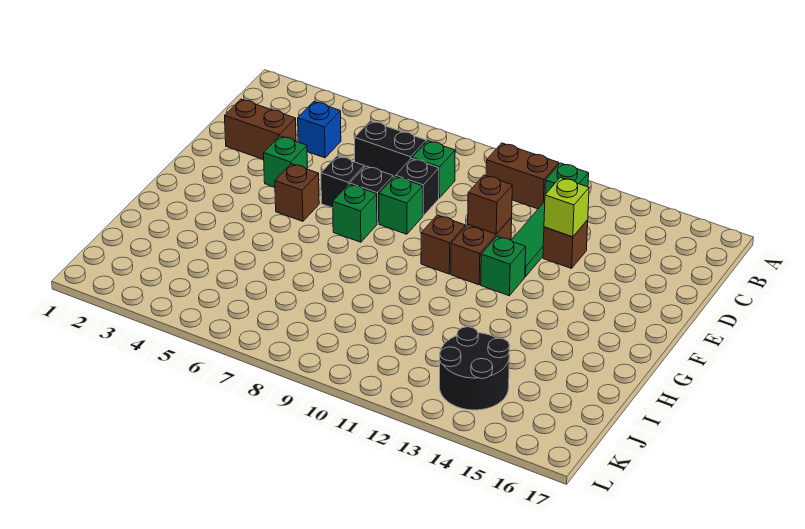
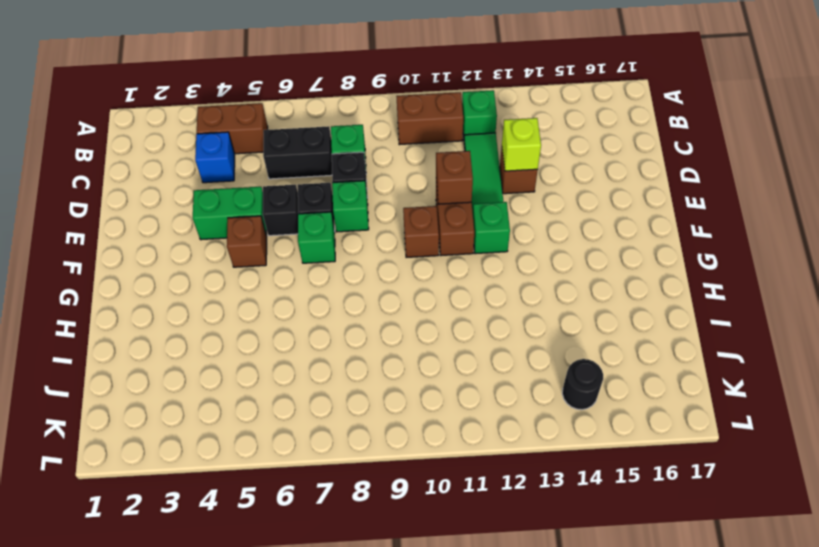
brown brick D2:D3 level 1 -> brown brick B4:B5 level 1
green brick E4 level 1 -> green brick E4:E5 level 1
black round brick J13:K14 level 1 -> black round brick K14 level 1

